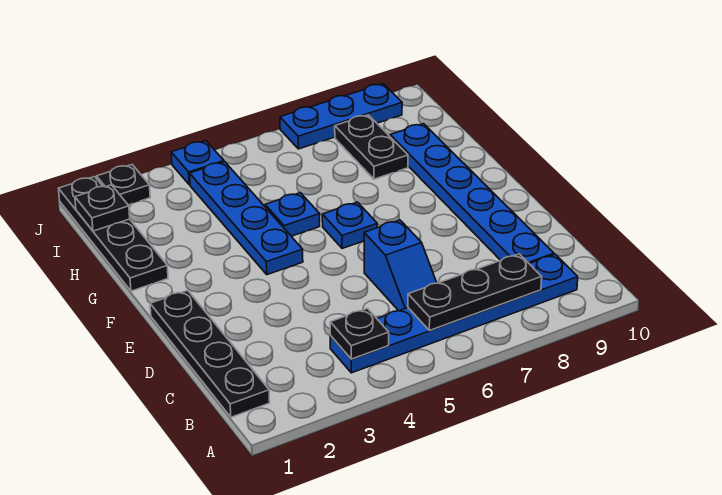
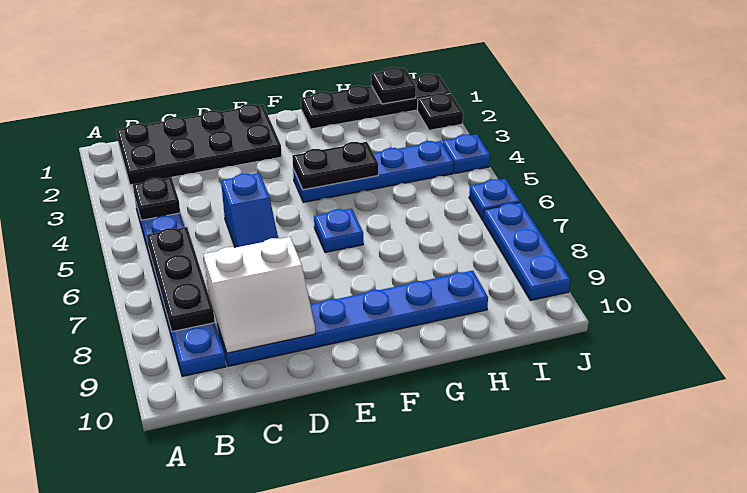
black plate B1:E1 level 1 -> black plate B1:E2 level 1
blue slope C6:D6 level 1 top D -> blue slope D5:D6 level 1 top 5
none -> white slope C8:D9 level 2 top 8
blue plate G5 level 1 -> blue plate J6 level 1
black plate H8:I8 level 1 -> black plate F4:G4 level 2

